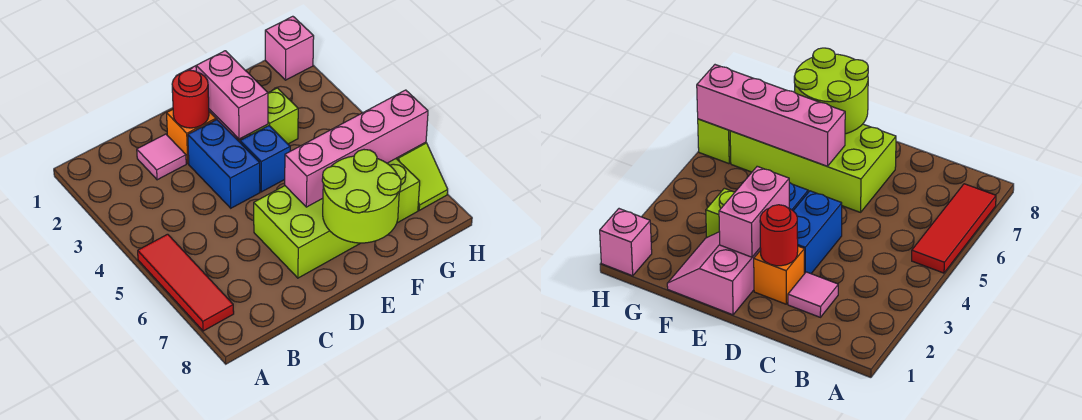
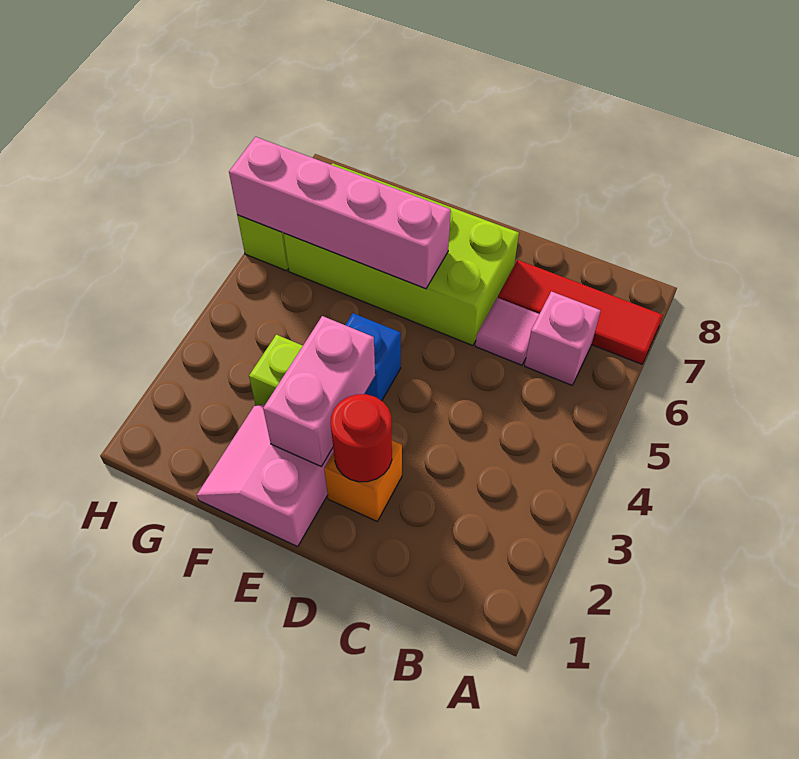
red tile A5:A7 level 1 -> red tile A7:C7 level 1
pink tile C2 level 1 -> pink tile C6 level 1
blue brick D3:D4 level 1 -> none
lime round brick E7:F8 level 2 -> none
pink brick H1 level 1 -> pink brick B6 level 1

